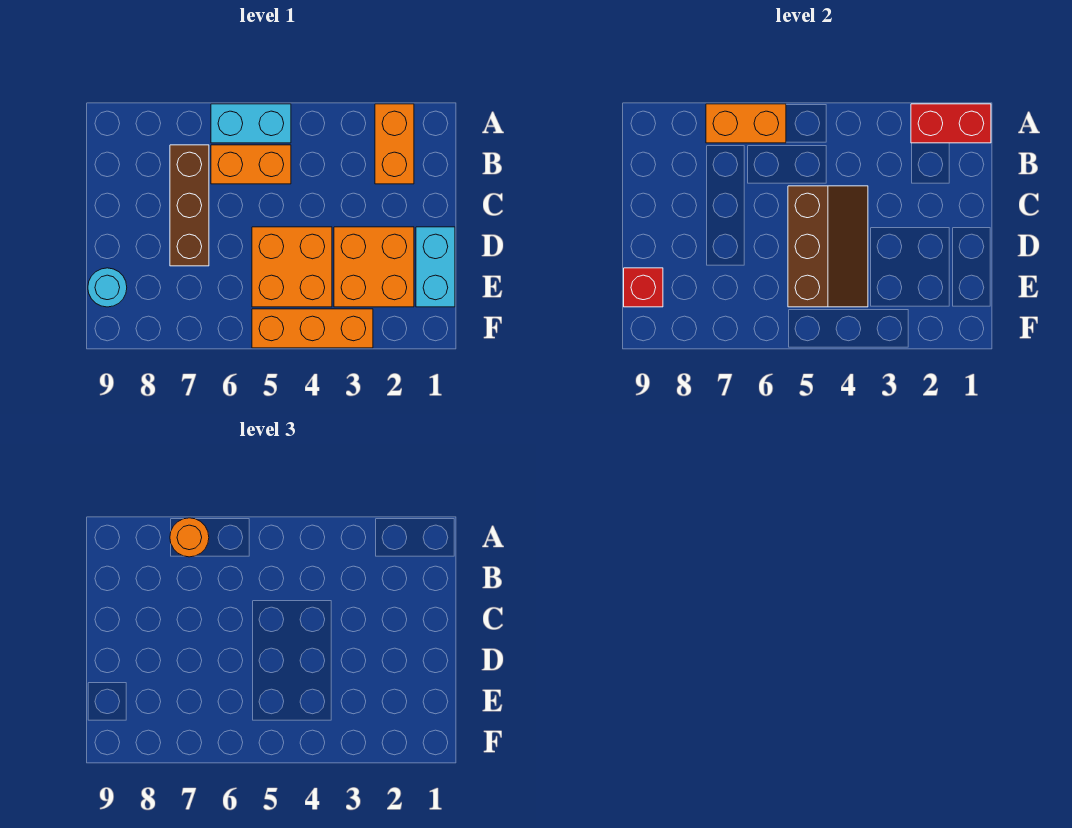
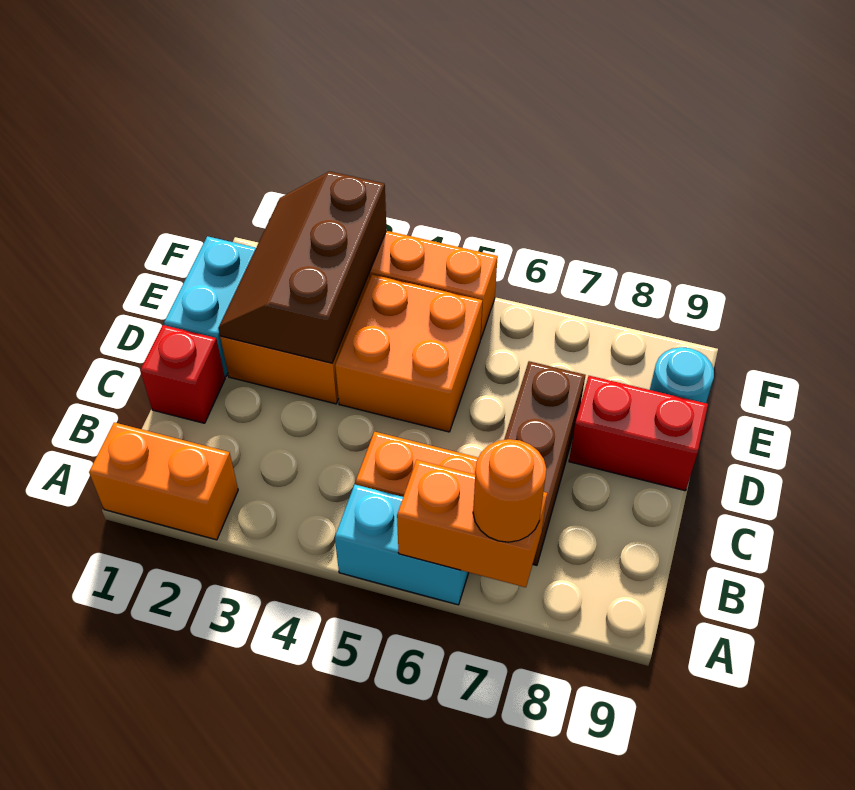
red brick A1:A2 level 2 -> red brick D8:D9 level 1
orange brick A2:B2 level 1 -> orange brick A1:A2 level 1
brown slope C4:E5 level 2 top 5 -> brown slope D2:F3 level 2 top 3
red brick E9 level 2 -> red brick C1 level 1

